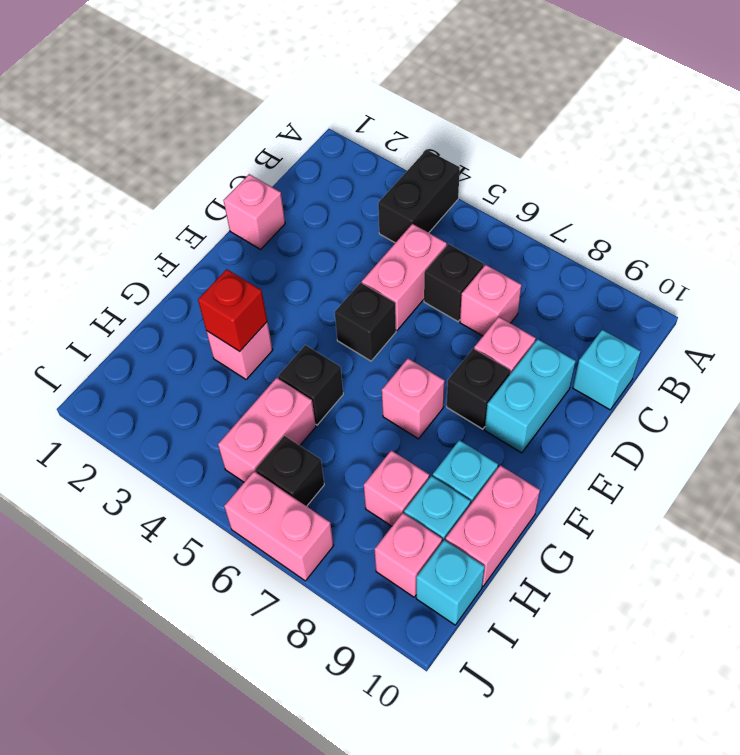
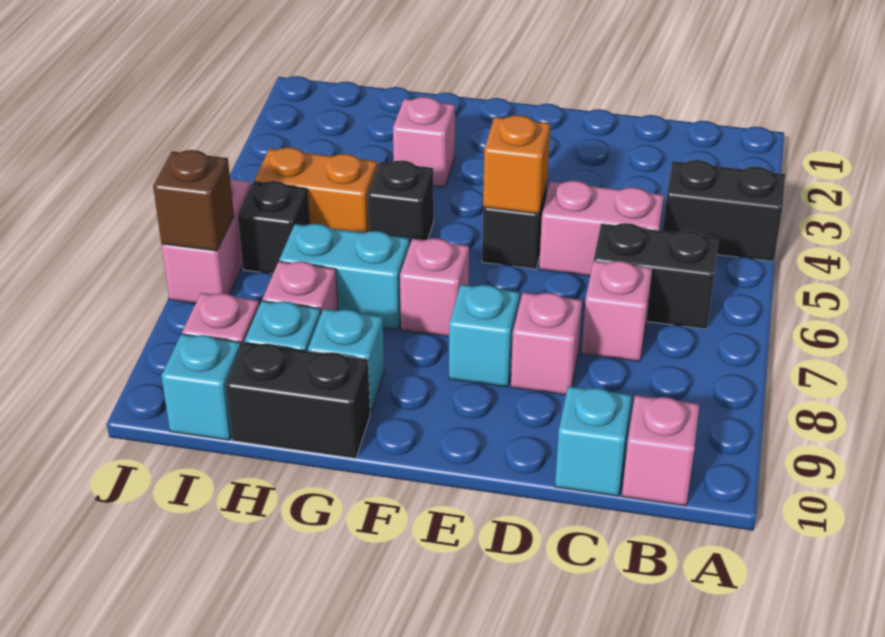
black brick C6 level 1 -> black brick B6:C6 level 1
pink brick D1 level 1 -> pink brick B10 level 1
cyan brick D9:E9 level 1 -> cyan brick G7:H7 level 1
none -> orange brick E5 level 2
black brick E8 level 1 -> cyan brick E8 level 1
red brick G3 level 2 -> none
pink brick G10:H10 level 1 -> black brick G10:H10 level 1
pink brick H5:I5 level 1 -> orange brick H5:I5 level 1
none -> brown brick J7 level 2

